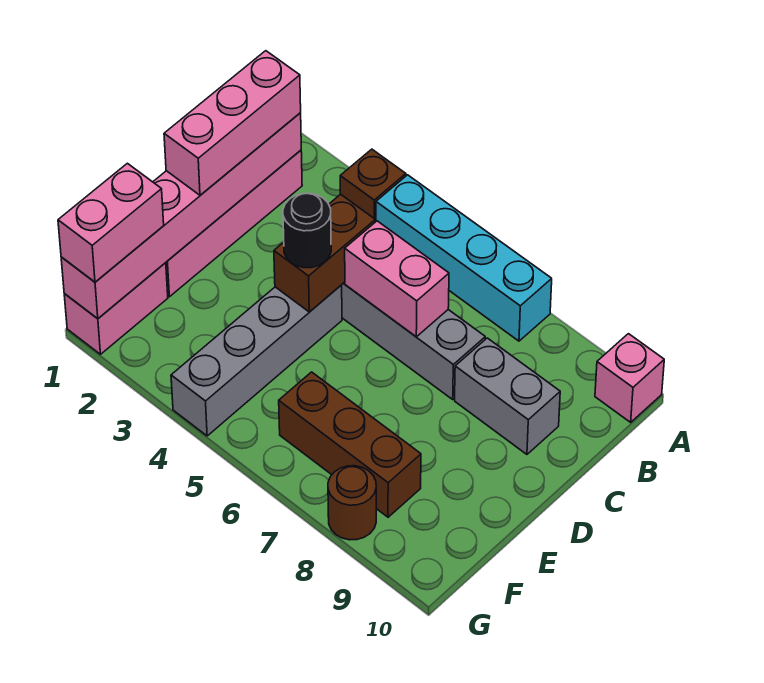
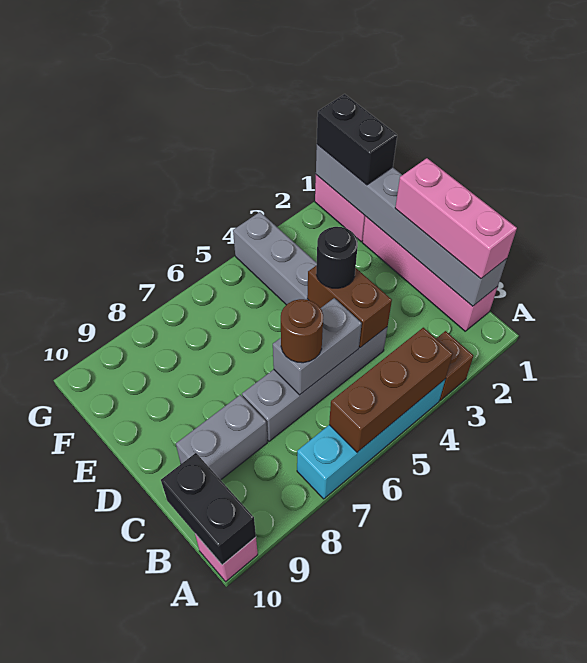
none -> black brick A10:B10 level 2
pink brick B1:G1 level 2 -> grey brick B1:G1 level 2
pink brick C5:C6 level 2 -> grey brick C5:C6 level 2
pink brick F1:G1 level 3 -> black brick F1:G1 level 3
brown brick F6:F8 level 1 -> brown brick A4:A6 level 2
brown round brick G8 level 1 -> brown round brick C6 level 3

